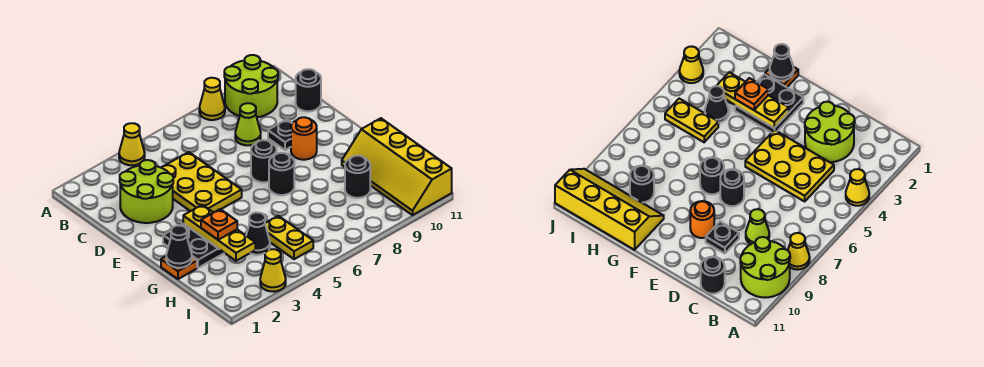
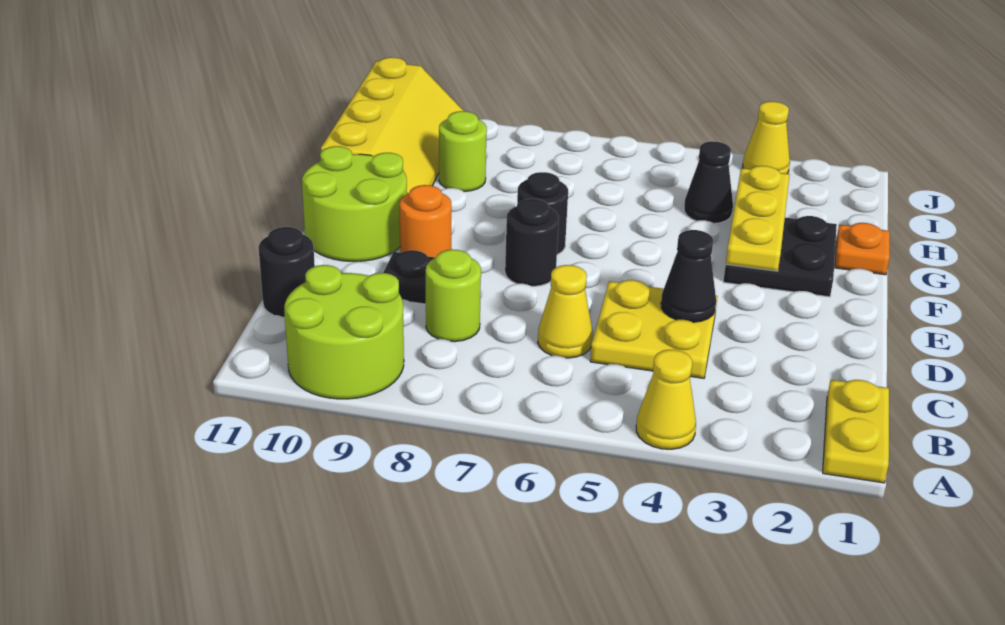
yellow cone A8 level 1 -> yellow cone C6 level 1
lime round brick C2:D3 level 1 -> lime round brick E10:F11 level 1
yellow plate C4:E5 level 1 -> yellow plate C4:D5 level 1
lime cone C8 level 1 -> lime round brick C8 level 1
black cone G1 level 2 -> black cone D4 level 2
orange plate G3 level 3 -> none
yellow plate H5:I5 level 1 -> yellow plate A1:B1 level 1
black round brick H9 level 1 -> lime round brick H9 level 1

